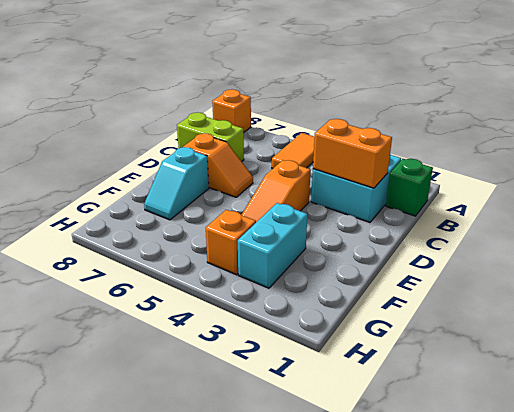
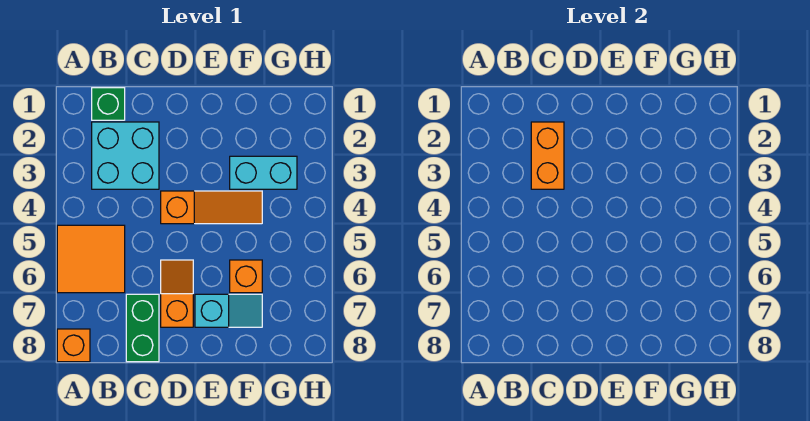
orange tile A5:B5 level 1 -> orange tile A5:B6 level 1
lime brick C7:C8 level 1 -> green brick C7:C8 level 1
orange brick G4 level 1 -> orange brick F6 level 1

